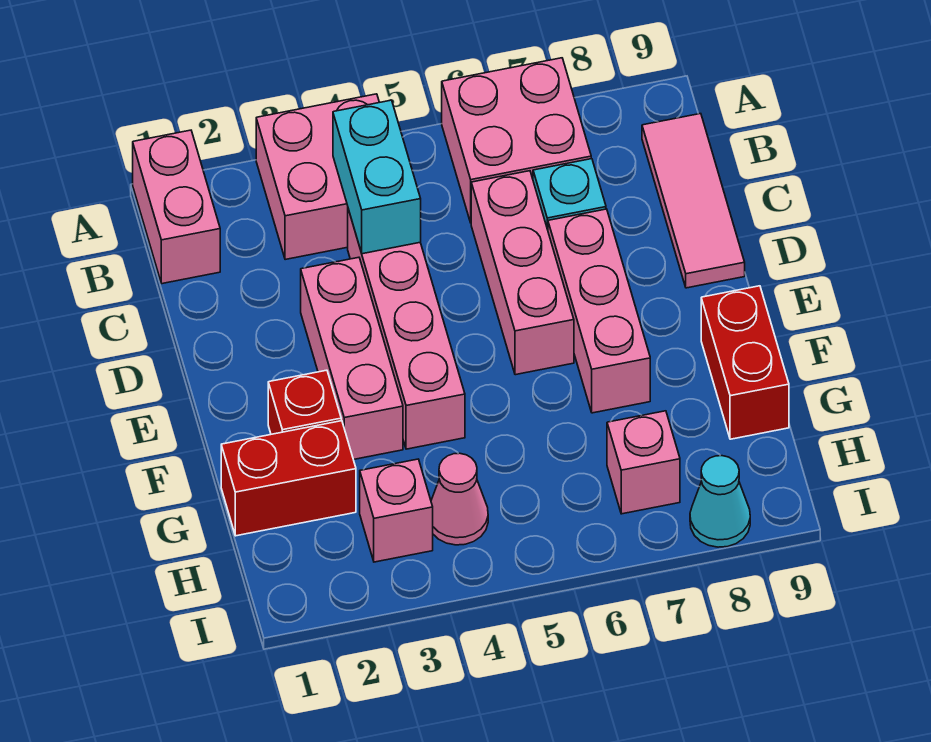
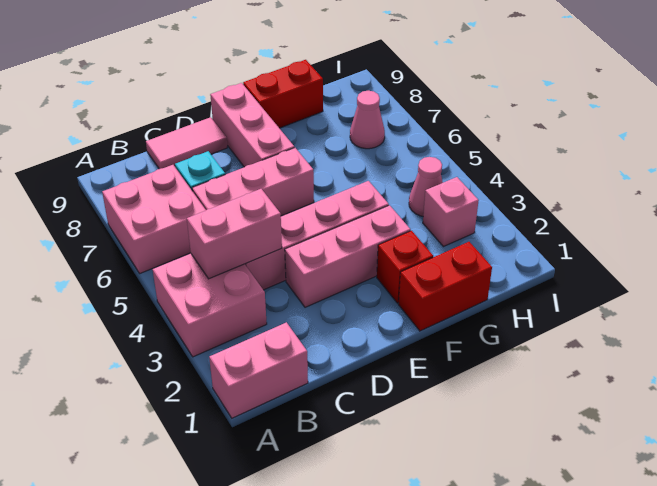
cyan brick B4:C4 level 2 -> pink brick B4:C4 level 2
pink tile B9:D9 level 1 -> pink tile C9:D9 level 1
pink brick D7:F7 level 1 -> pink brick E7:E9 level 1
red brick G1:G2 level 1 -> red brick F1:G1 level 1
pink brick H7 level 1 -> pink cone H7 level 1
cyan cone I8 level 1 -> none

